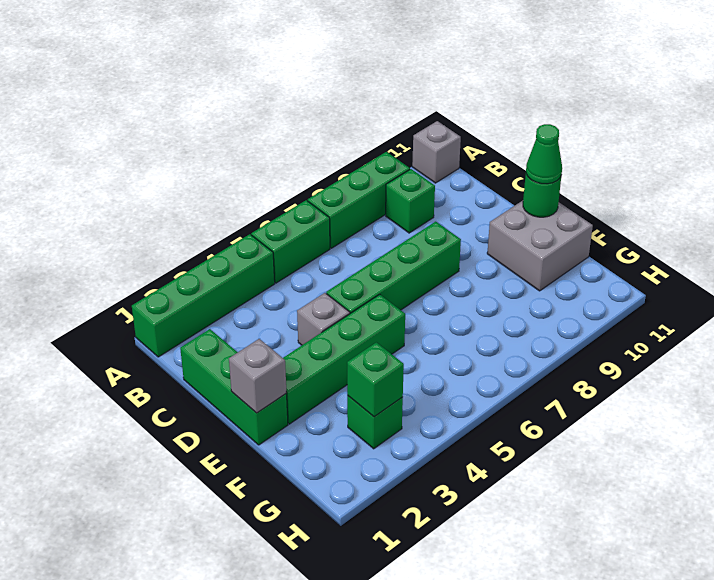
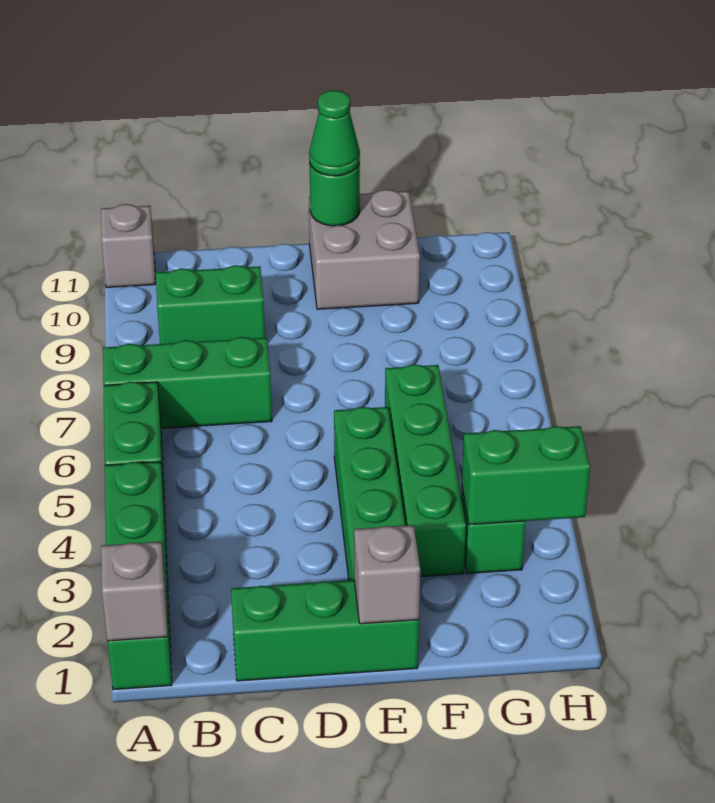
green brick A7:A9 level 1 -> green brick A7:C7 level 1
green brick B9 level 1 -> green brick B9:C9 level 1
grey brick D4 level 1 -> grey brick A1 level 2
green brick D5:D8 level 1 -> green brick F3:F6 level 1
green brick G3 level 2 -> green brick G3:H3 level 2

